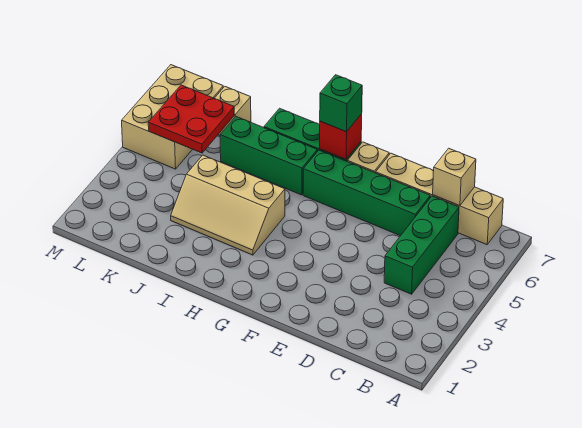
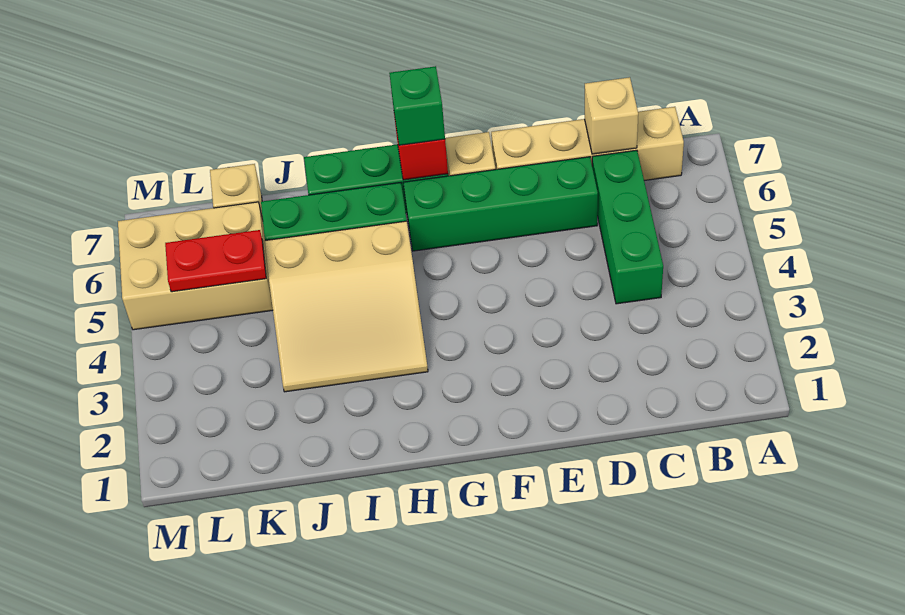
tan slope H3:J4 level 1 top 4 -> tan slope H3:J5 level 1 top 5
red plate K5:L6 level 2 -> red plate K5:L5 level 2
tan brick L5:M7 level 1 -> tan brick K5:M6 level 1

